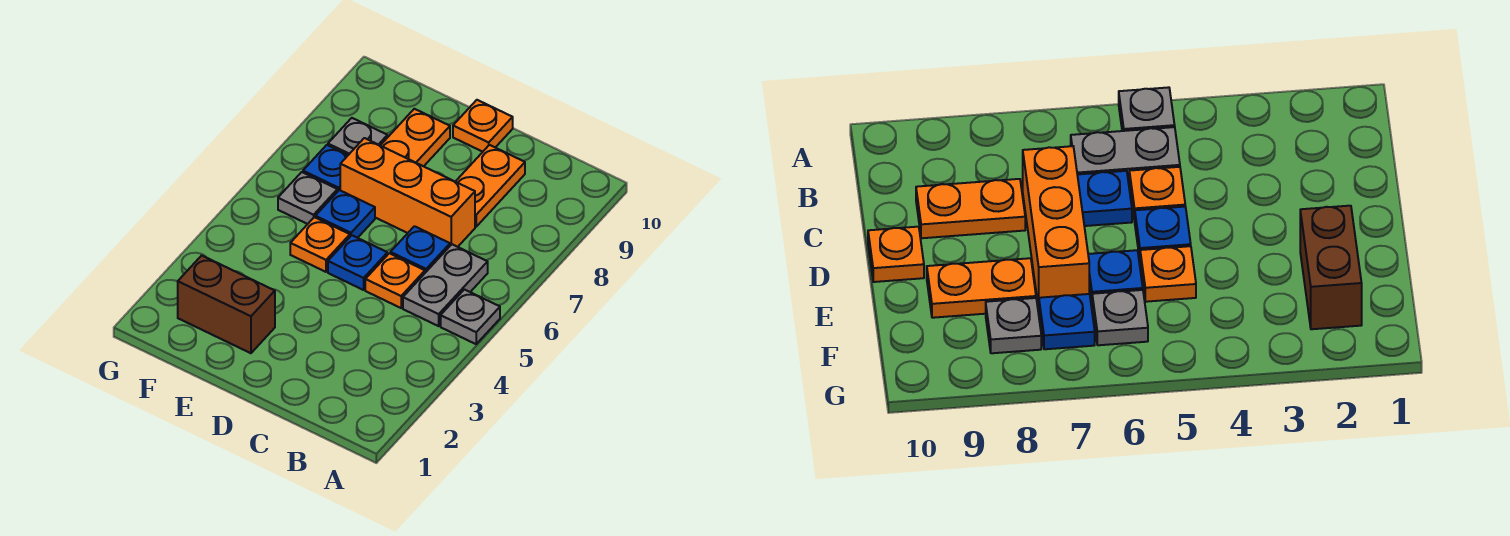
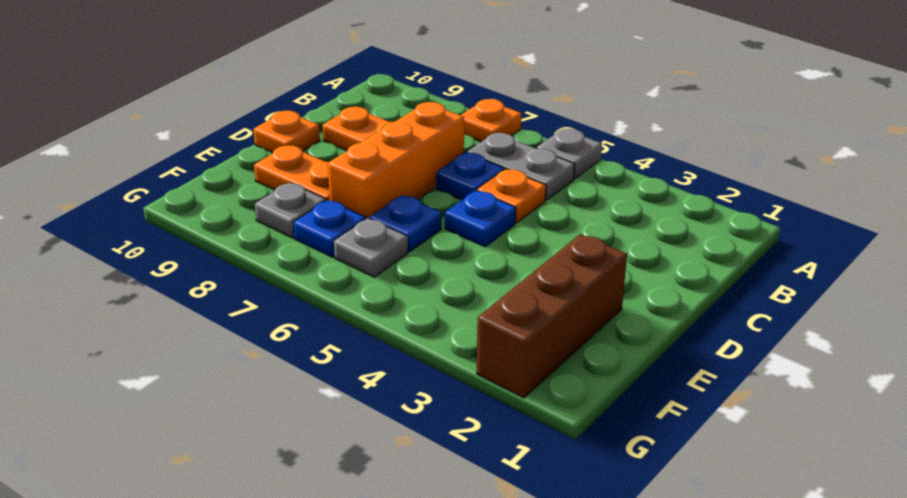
brown brick E2:F2 level 1 -> brown brick E2:G2 level 1
orange plate E5 level 1 -> orange plate A7 level 1

